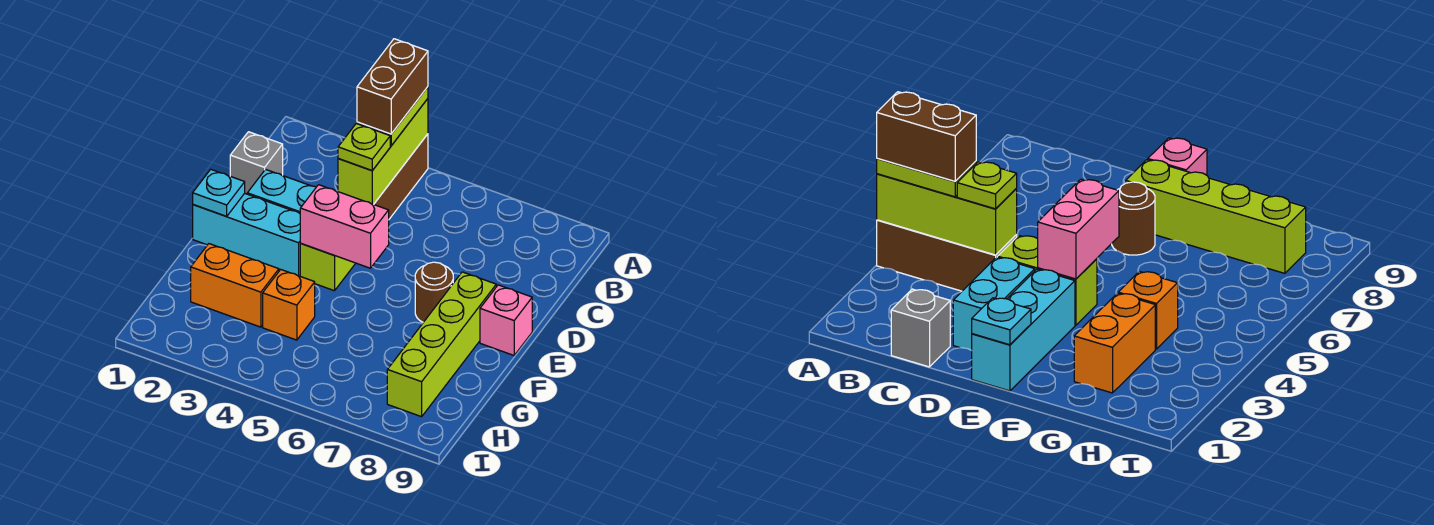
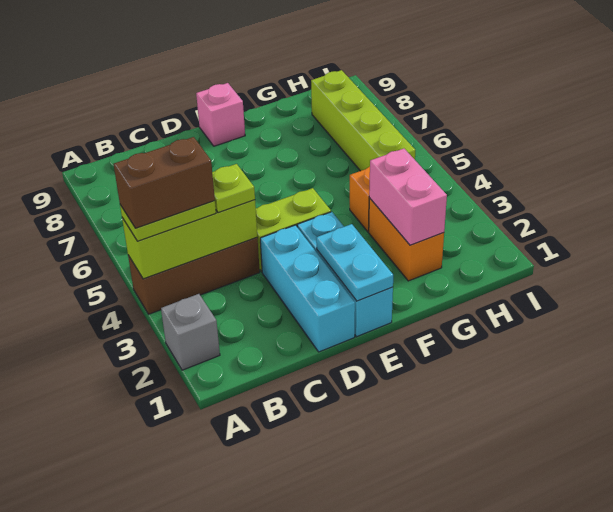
grey brick C1 level 1 -> grey brick A2 level 1
cyan brick D2:D3 level 1 -> cyan brick D1:D3 level 1
cyan plate E1 level 2 -> cyan plate E1:E2 level 2
pink brick E4:E5 level 2 -> pink brick G2:G3 level 2
brown round brick E7 level 1 -> none
lime brick E8:H8 level 1 -> lime brick H5:H8 level 1

